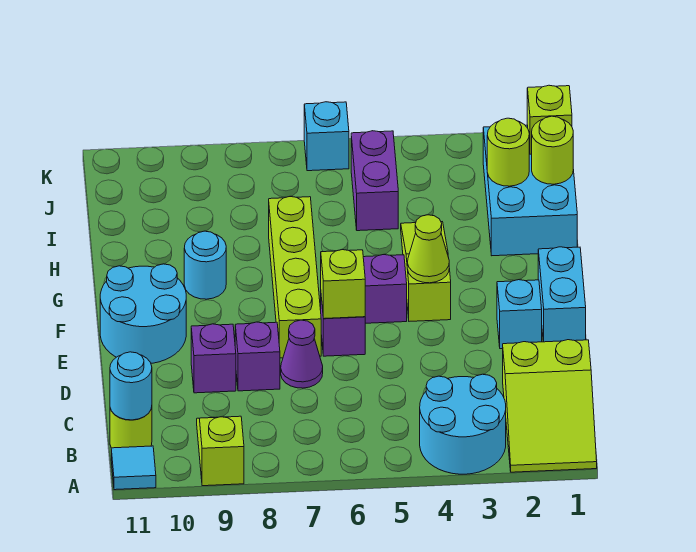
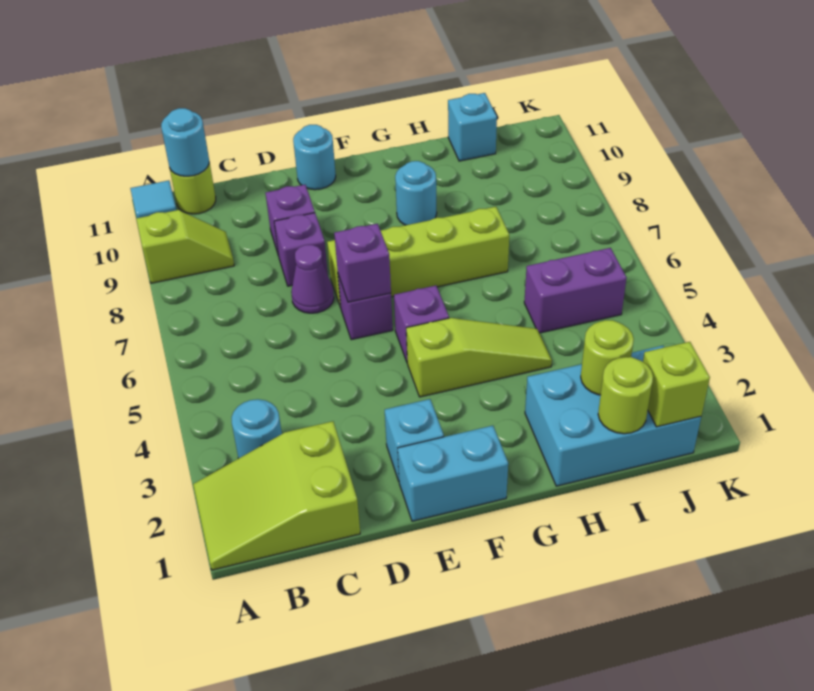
cyan round brick A3:B4 level 1 -> cyan round brick B3 level 1
lime brick E6 level 2 -> purple brick E6 level 2
cyan round brick E10:F11 level 1 -> cyan round brick E11 level 1
lime cone F4 level 2 -> none
cyan brick K6 level 1 -> cyan brick I11 level 1

